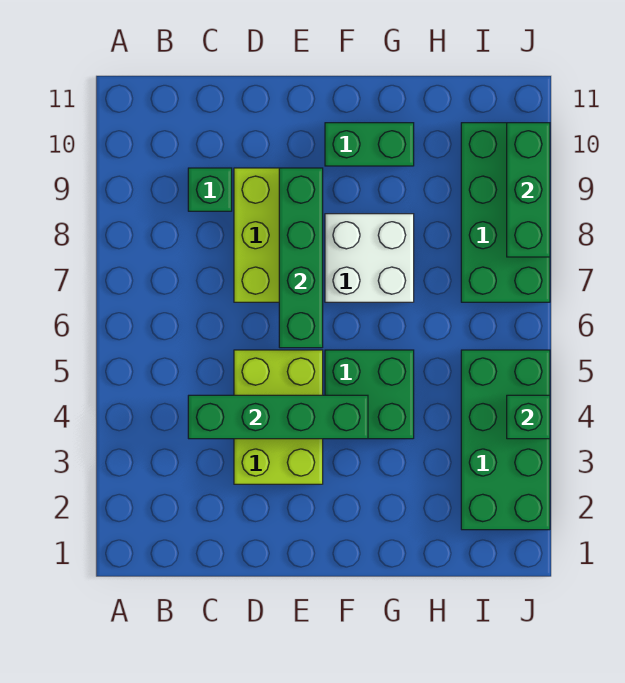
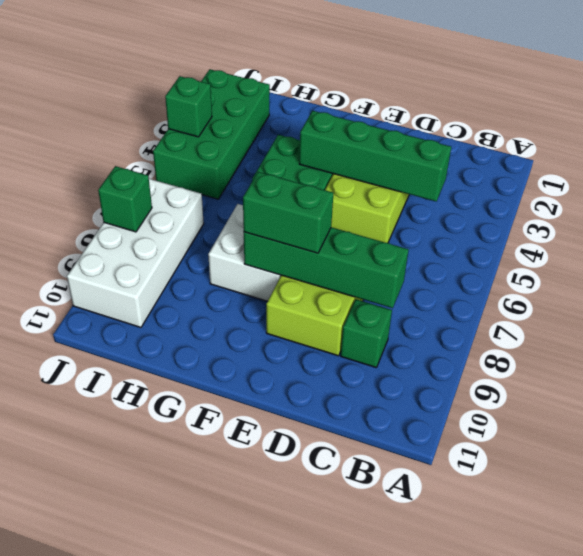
green brick E6:E9 level 2 -> green brick C8:F8 level 2
green brick F10:G10 level 1 -> green brick E8:F8 level 3
green brick I7:J10 level 1 -> white brick I7:J10 level 1
green brick J8:J10 level 2 -> green brick J8 level 2

